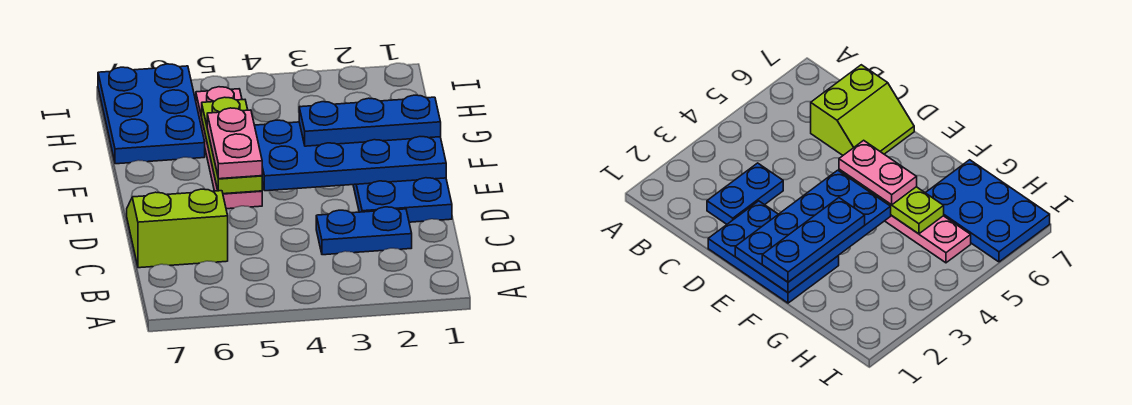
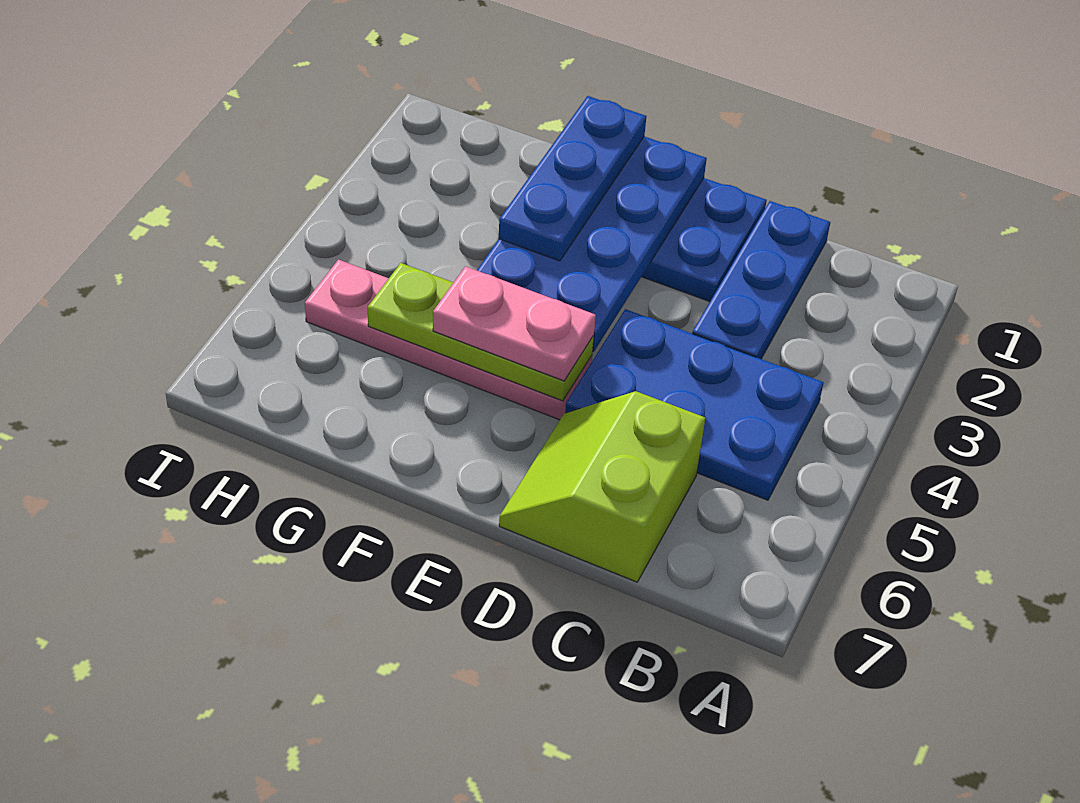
blue plate C2:C3 level 1 -> blue plate C1:C3 level 1
blue plate G6:I7 level 1 -> blue plate B4:D5 level 1

